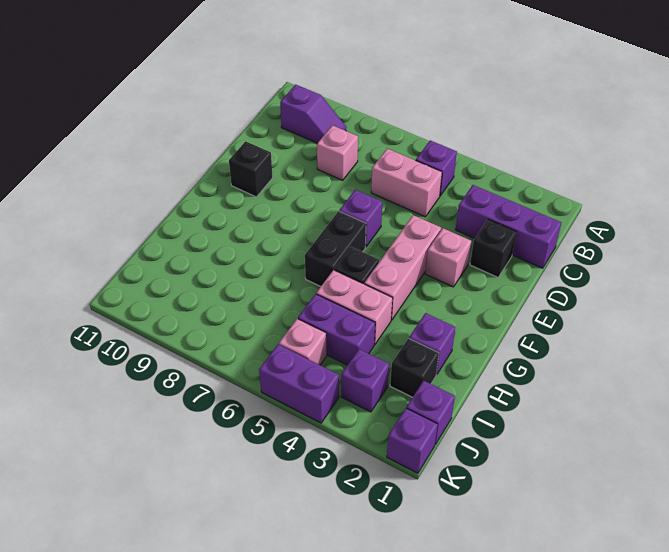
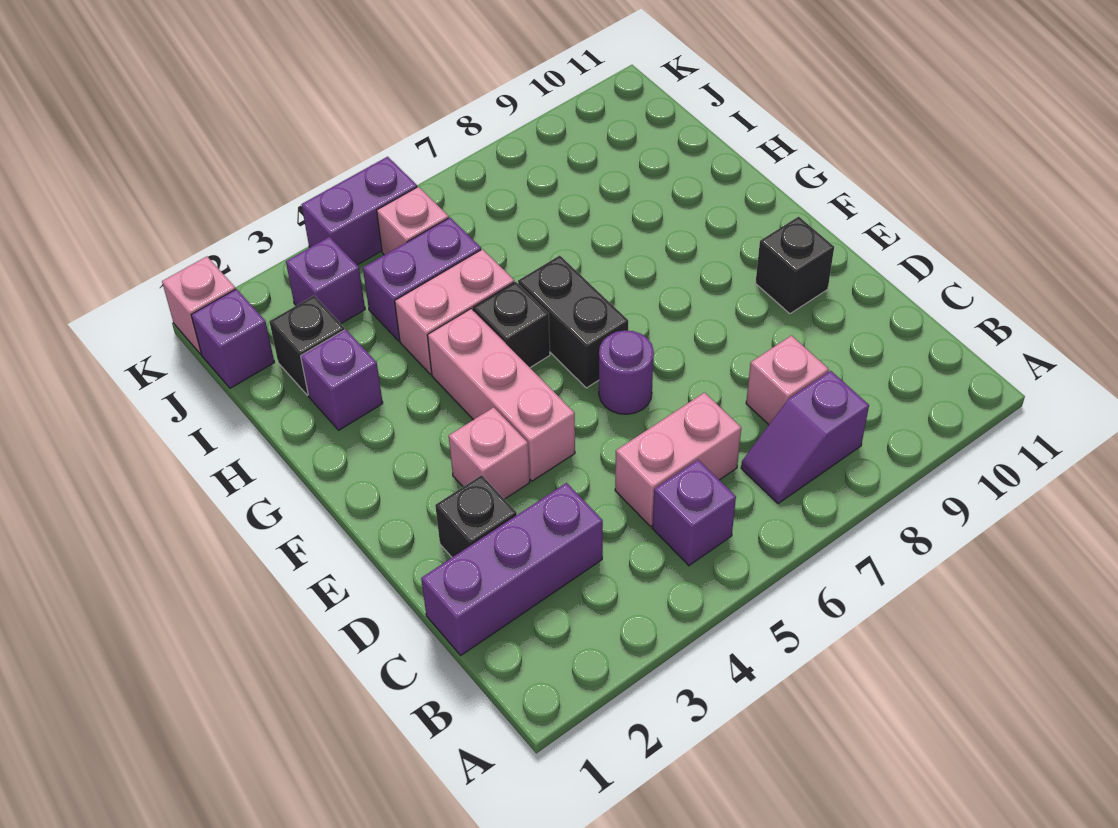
purple slope B9:B10 level 1 top 10 -> purple slope B7:B8 level 1 top 8
purple brick E6 level 1 -> purple round brick E6 level 1
purple brick K1 level 1 -> pink brick K1 level 1

